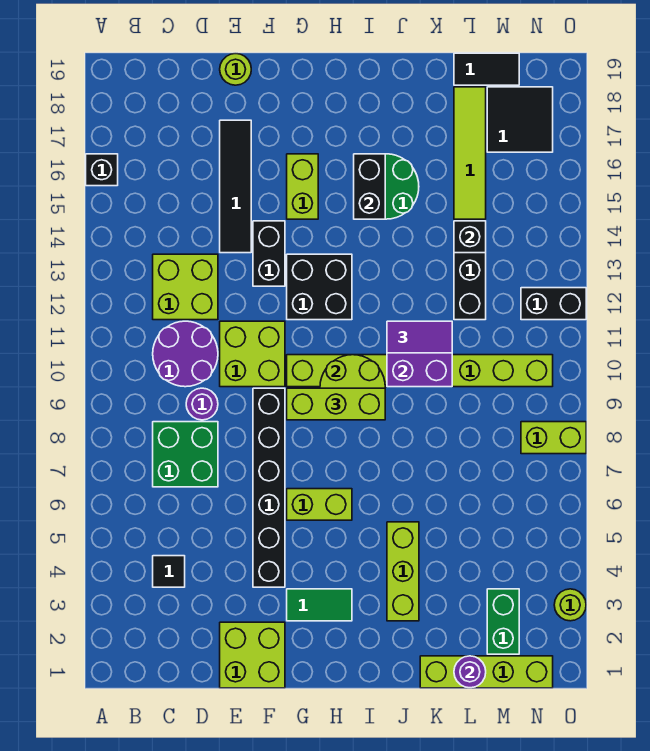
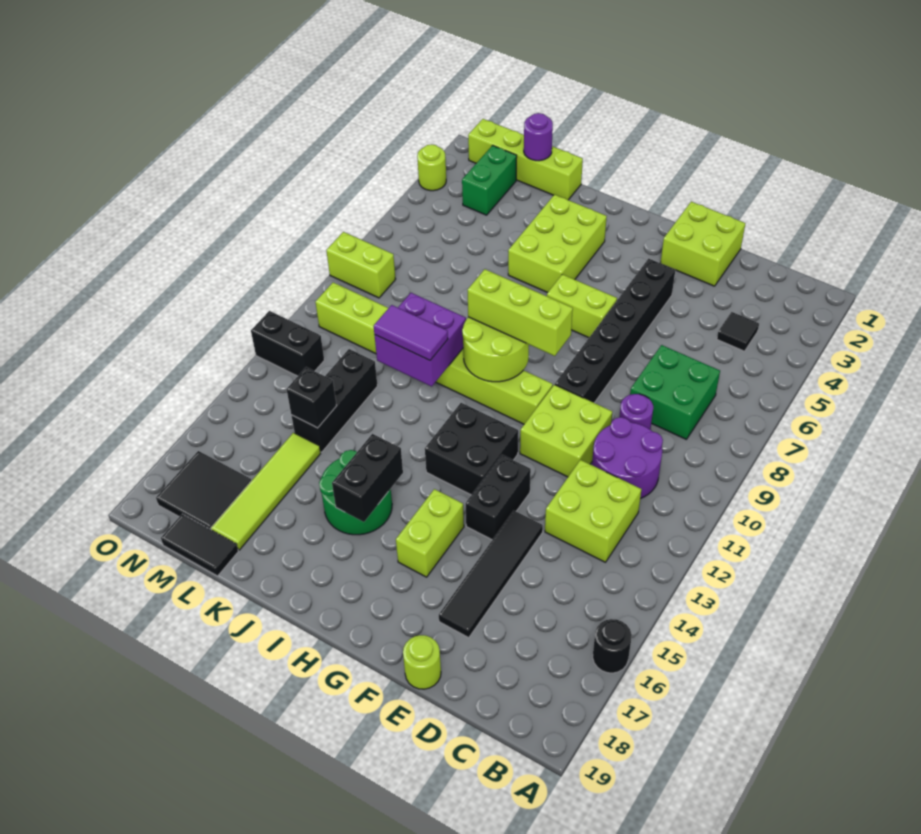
black brick A16 level 1 -> black round brick A16 level 1
green tile G3:H3 level 1 -> none
lime brick J3:J5 level 1 -> lime brick I3:J5 level 1

